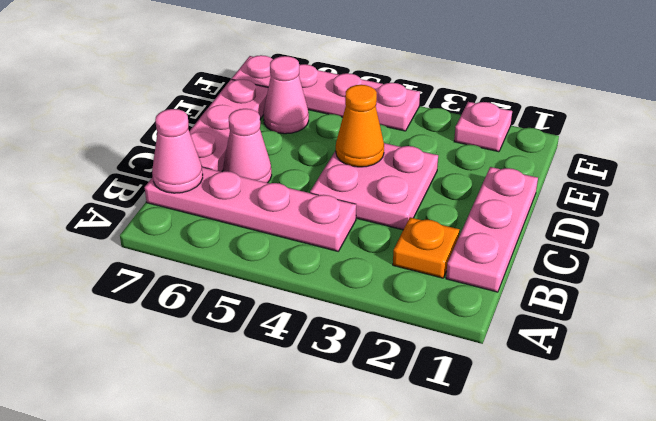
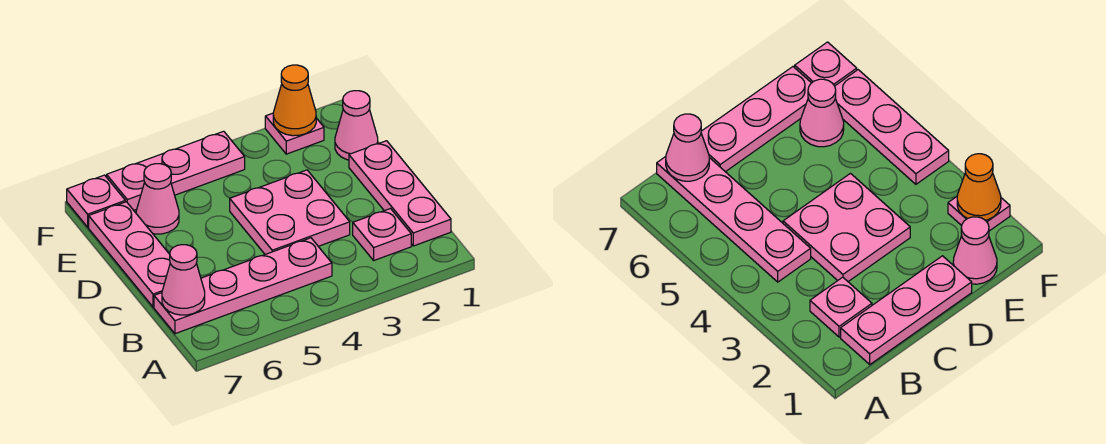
orange plate B2 level 1 -> pink plate B2 level 1
pink cone C6 level 1 -> pink cone E1 level 1
orange cone D4 level 2 -> orange cone F2 level 2

